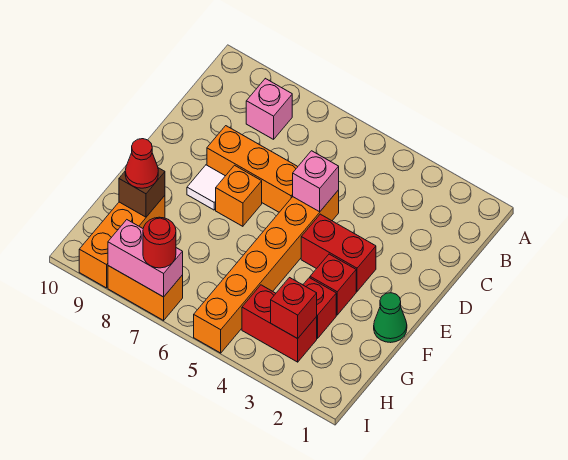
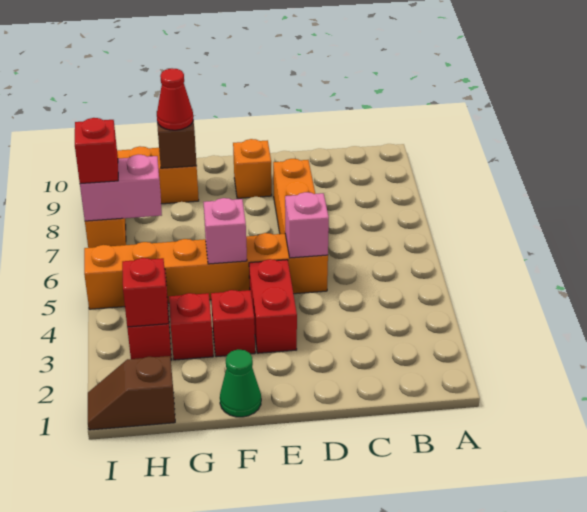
pink brick B8 level 1 -> pink brick F5 level 2
orange brick E7 level 1 -> orange brick E9 level 1
white tile E8 level 1 -> none
none -> brown slope H1:I1 level 1 top H
pink brick I7:I8 level 2 -> pink brick H7:I7 level 2
red round brick I7 level 3 -> red brick I7 level 3

